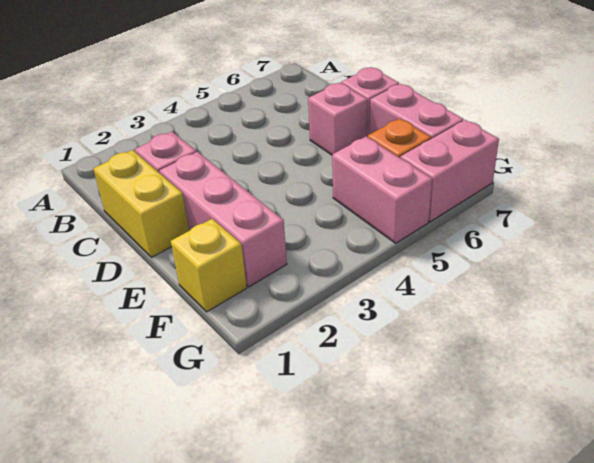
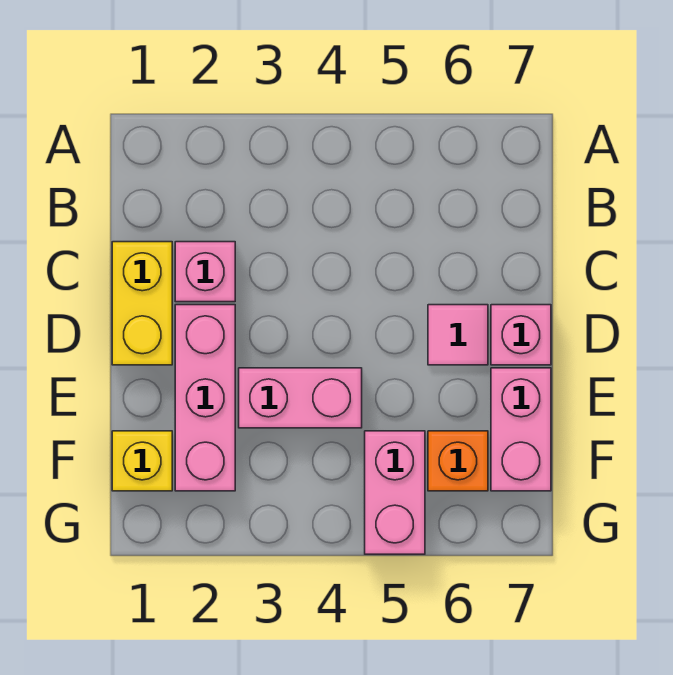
pink brick D6 level 1 -> pink tile D6 level 1
pink brick G6:G7 level 1 -> pink brick E3:E4 level 1

